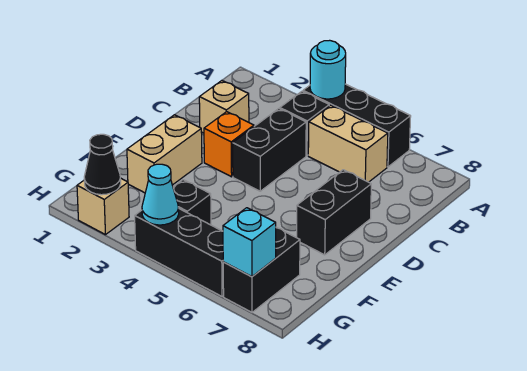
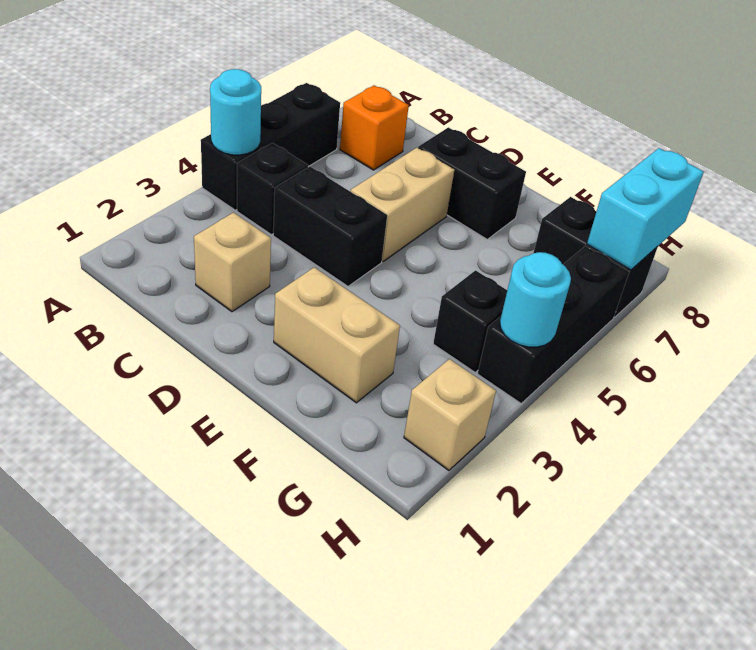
tan brick B5:B6 level 1 -> tan brick D5:D6 level 1
orange brick D3 level 1 -> orange brick B7 level 1
black cone H2 level 2 -> none
cyan cone H4 level 2 -> cyan round brick H4 level 2
cyan brick H7 level 2 -> cyan brick H7:H8 level 2

